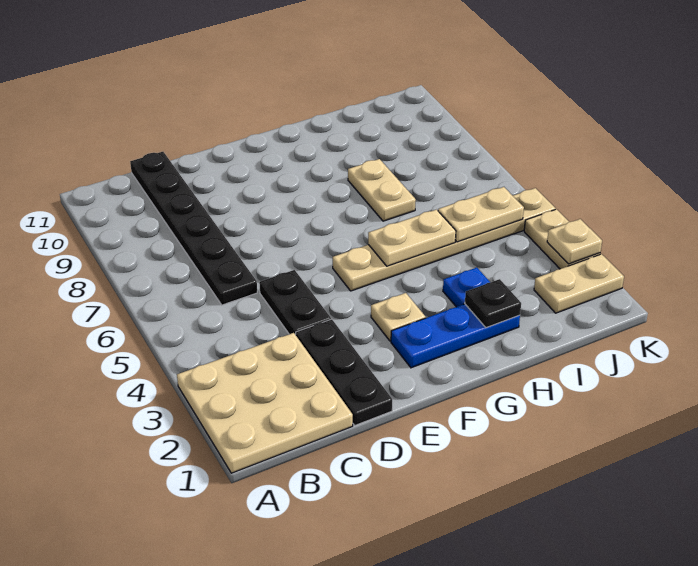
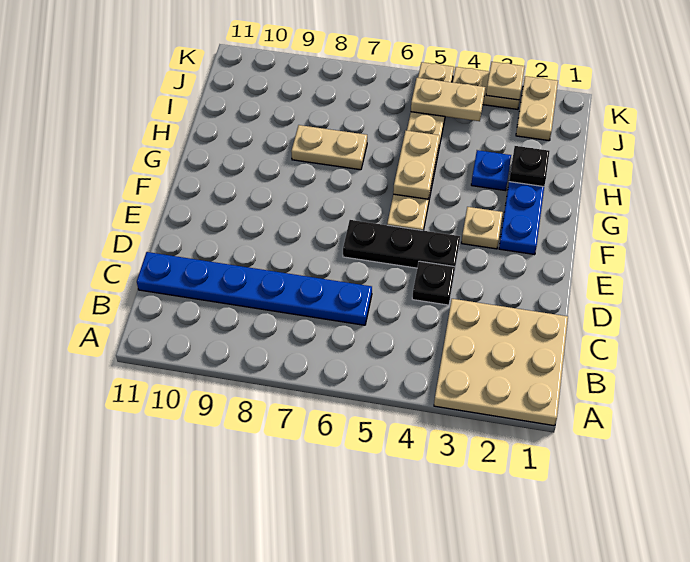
black plate C6:C11 level 1 -> blue plate C6:C11 level 1
black plate D1:D3 level 1 -> black plate E4:E6 level 1
black plate D4:D5 level 1 -> black plate D4 level 1
tan plate I5:J5 level 2 -> tan plate J4:J5 level 2

